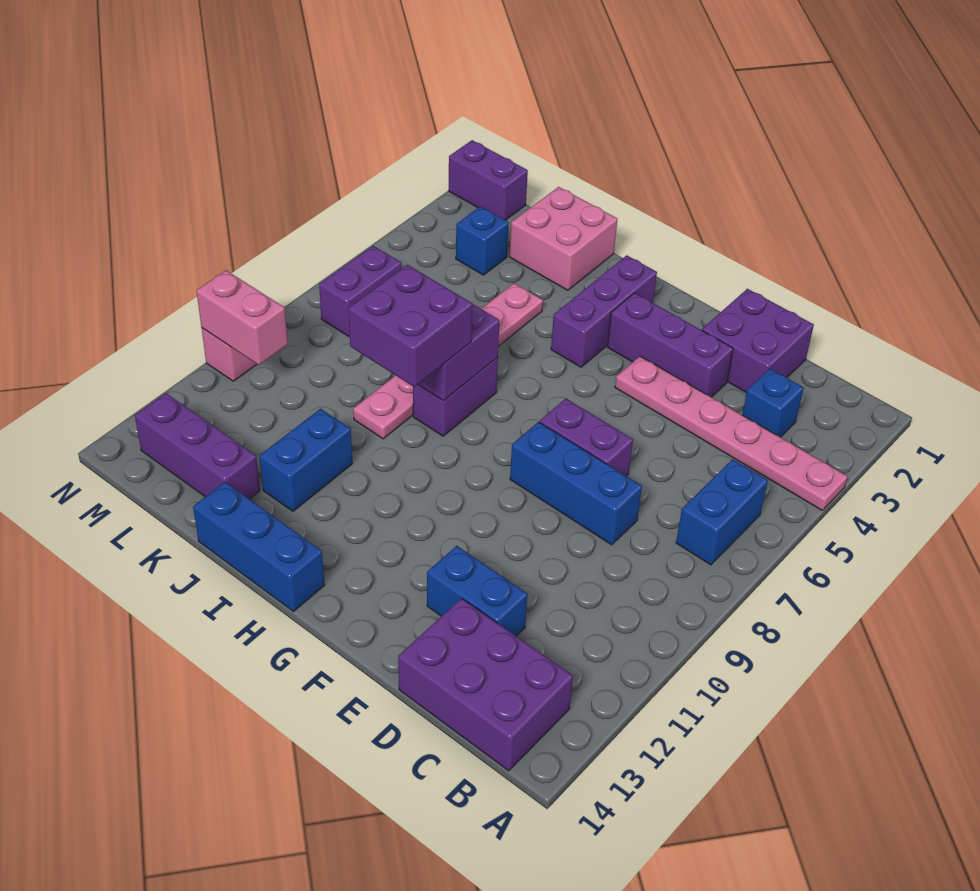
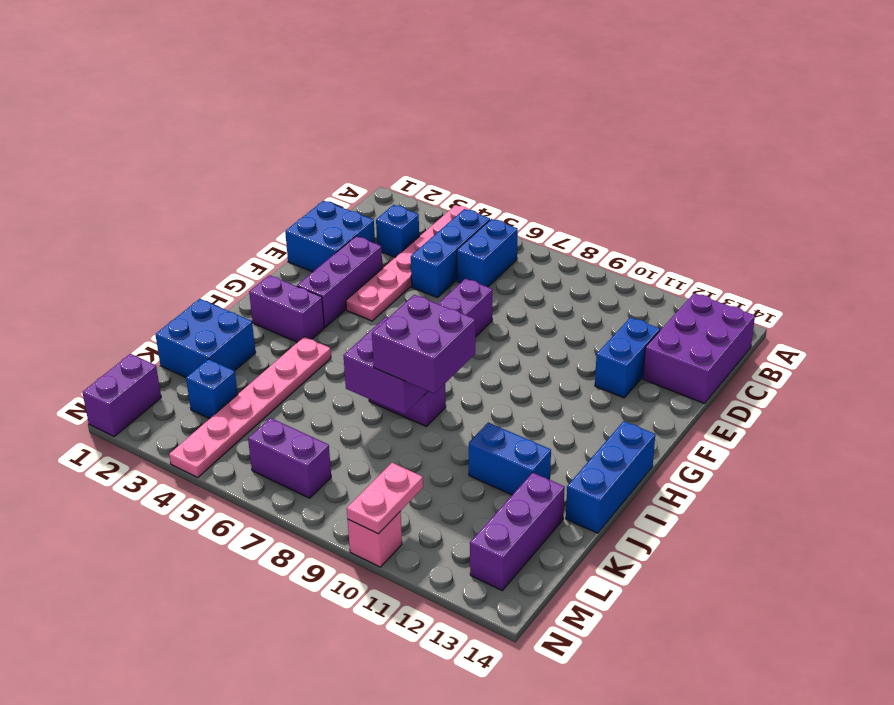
blue brick B6:B7 level 1 -> blue brick B6:C6 level 1
purple brick D1:E2 level 1 -> blue brick D1:E2 level 1
blue brick D8:F8 level 1 -> blue brick B5:D5 level 1
purple brick H2:H4 level 1 -> purple brick H2:H3 level 1
pink brick J1:K2 level 1 -> blue brick J1:K2 level 1
pink plate J4:J9 level 1 -> pink plate I4:N4 level 1
pink brick M10:N10 level 2 -> pink plate M10:N10 level 2

